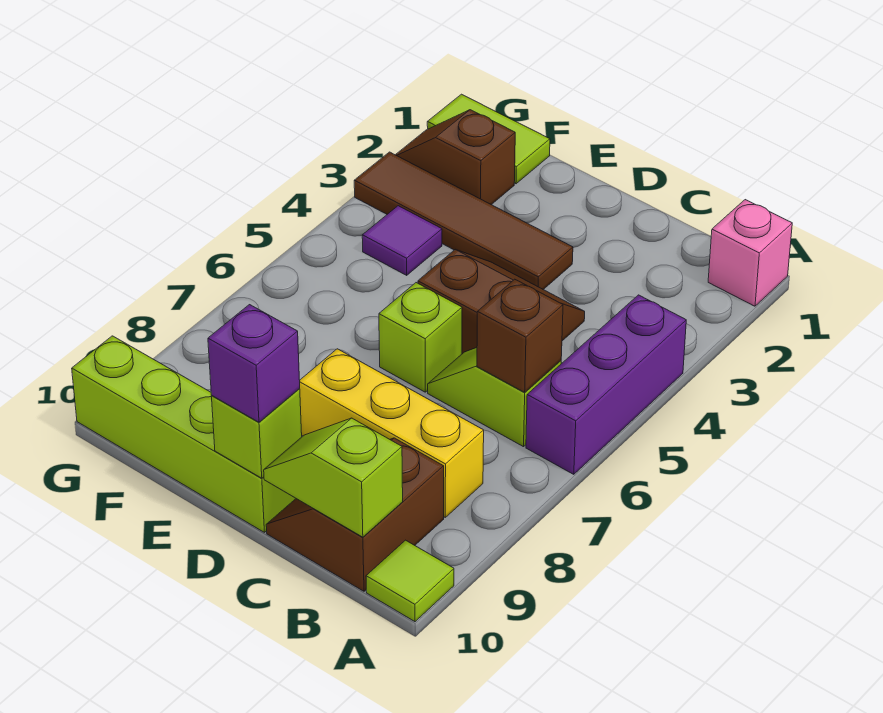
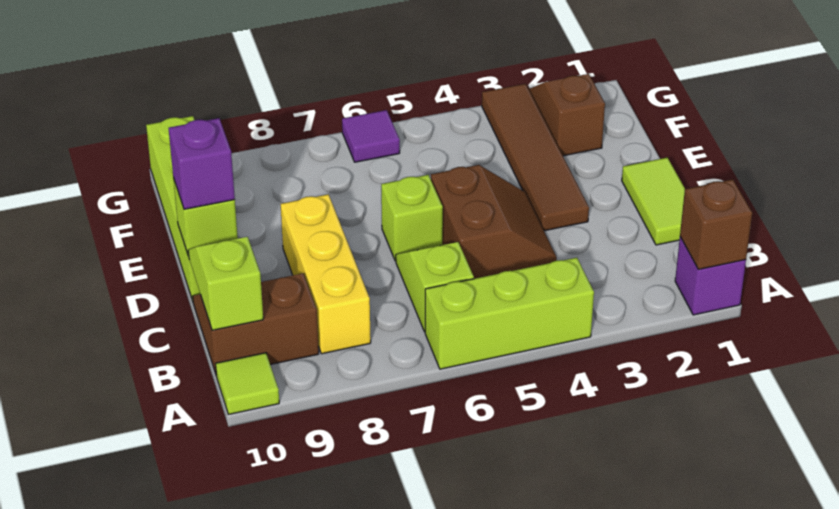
pink brick A1 level 1 -> purple brick A1 level 1
purple brick A4:A6 level 1 -> lime brick A4:A6 level 1
brown brick B6 level 2 -> brown brick A1 level 2
lime tile F1:G1 level 1 -> lime tile C1:D1 level 1
purple tile F4 level 1 -> purple tile G6 level 1

